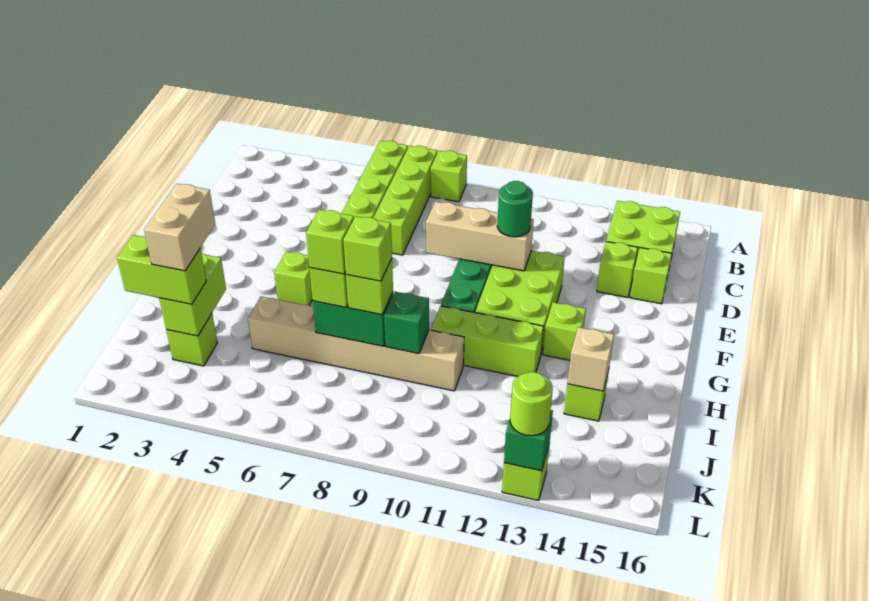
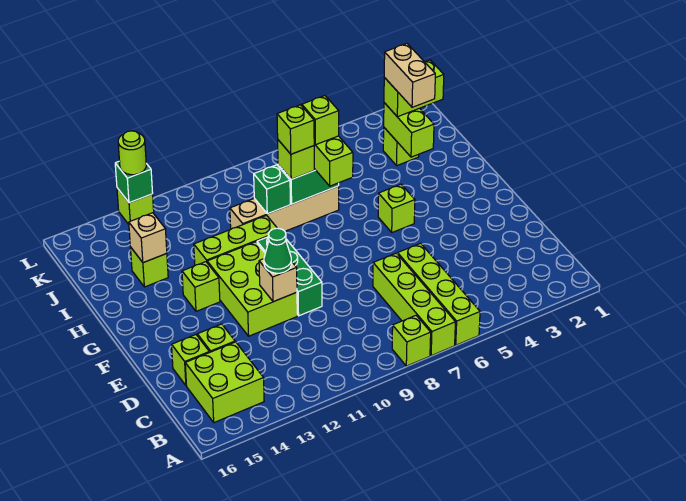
tan brick E9:E11 level 2 -> tan brick E11 level 2
green round brick E11 level 3 -> green cone E11 level 3
tan brick I5:I10 level 1 -> tan brick I7:I10 level 1

